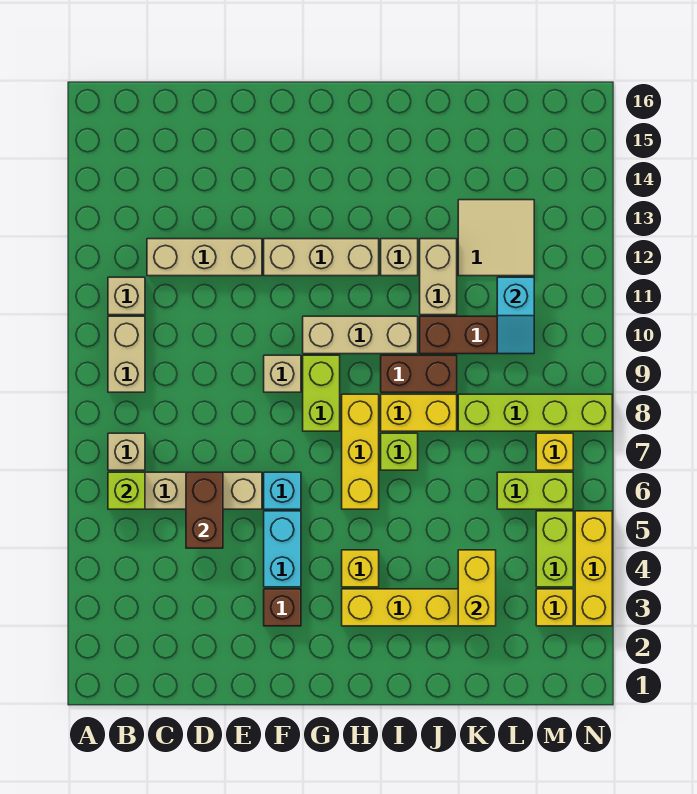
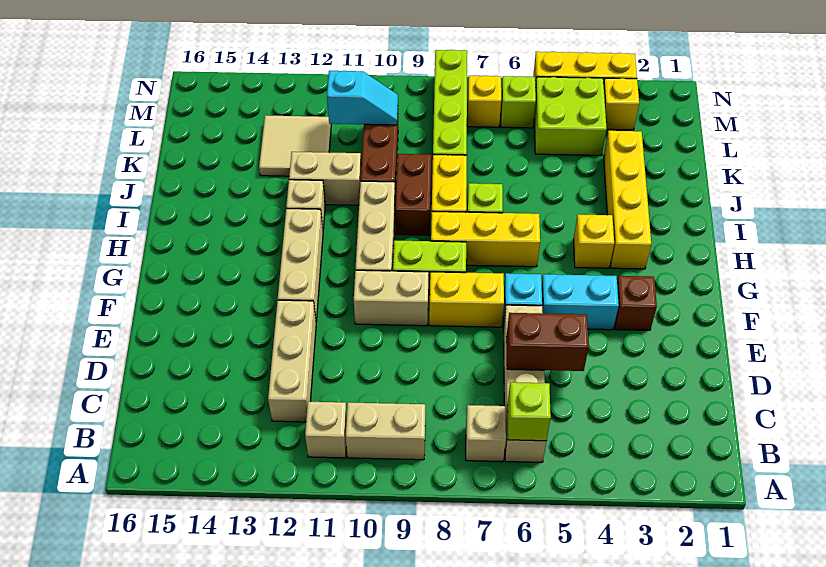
tan brick F9 level 1 -> tan brick F9:F10 level 1
yellow brick K3:K4 level 2 -> yellow brick F7:F8 level 1
lime brick L6:M6 level 1 -> lime brick M6 level 1
lime brick M4:M5 level 1 -> lime brick L4:M5 level 1

